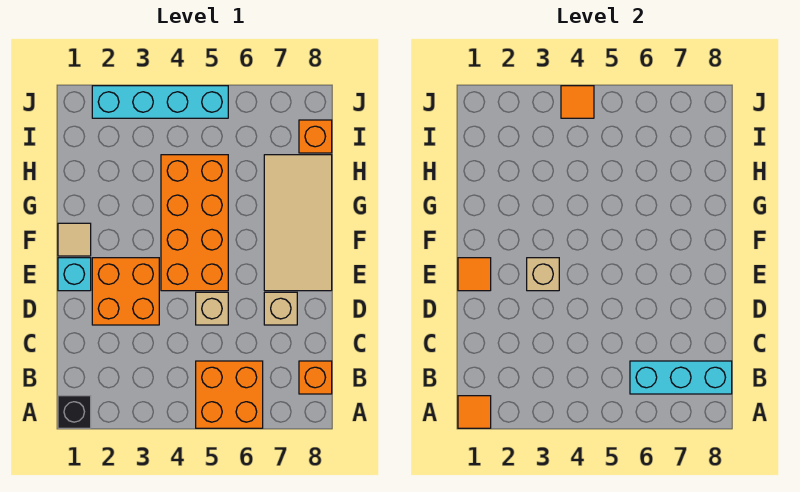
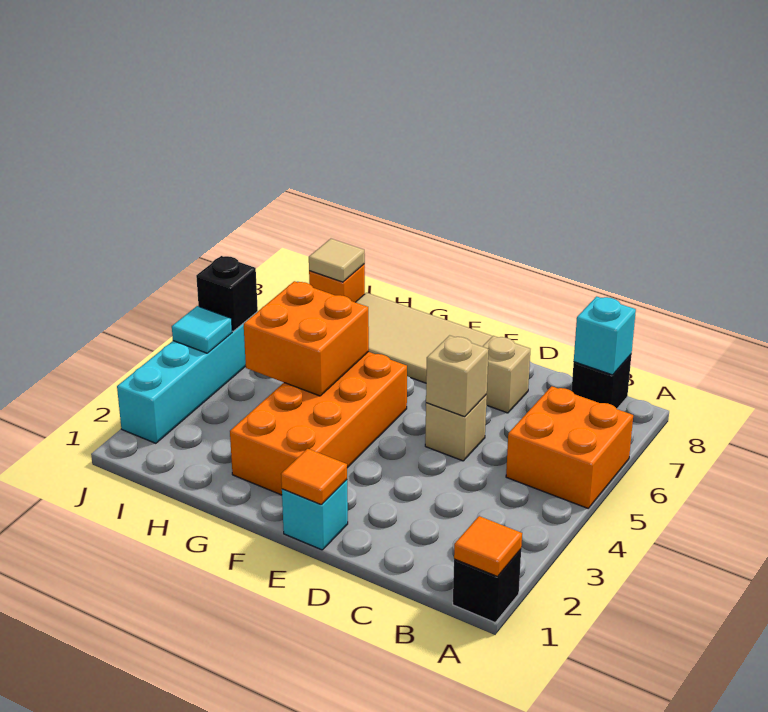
cyan brick B6:B8 level 2 -> cyan brick B8 level 2
orange brick B8 level 1 -> black brick B8 level 1
orange brick D2:E3 level 1 -> orange brick G4:H5 level 2
tan brick E3 level 2 -> tan brick D5 level 2
orange brick E4:H5 level 1 -> orange brick F2:G5 level 1
tan tile F1 level 1 -> tan tile I8 level 2
orange tile J4 level 2 -> cyan tile J4 level 2
none -> black brick J5 level 2

